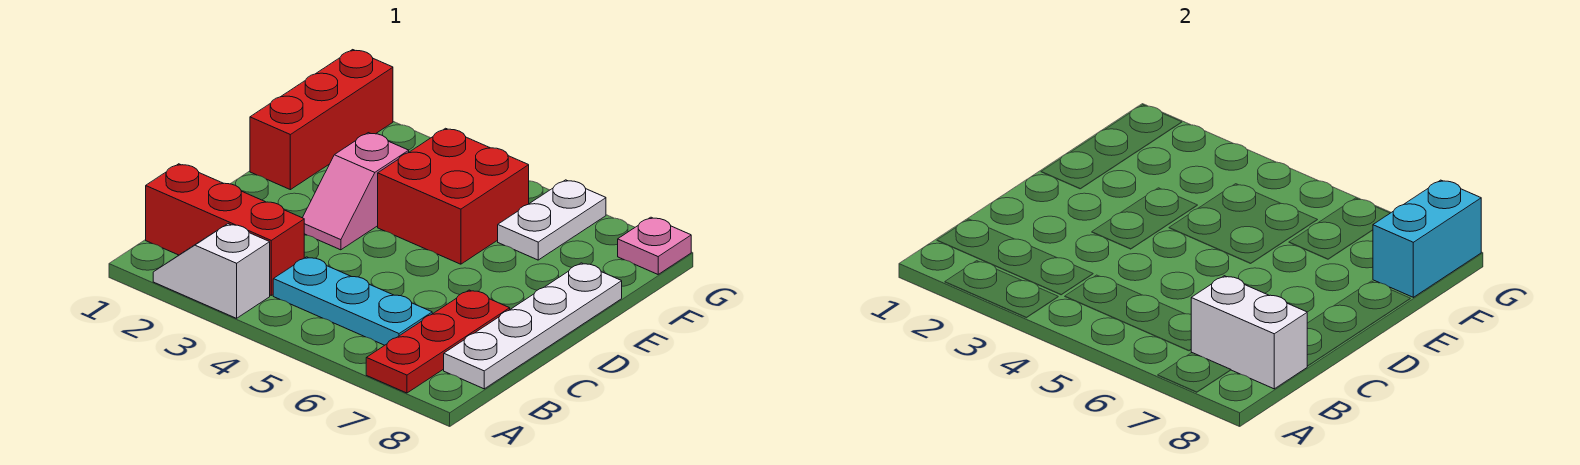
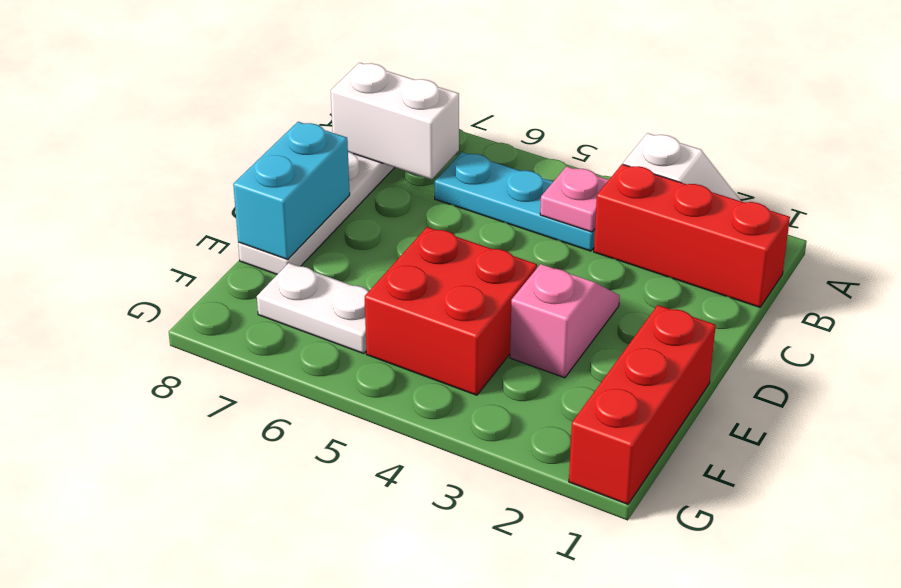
red plate A7:C7 level 1 -> none
white plate F6:G6 level 1 -> white plate F6:F7 level 1
cyan brick F8:G8 level 2 -> cyan brick D8:E8 level 2
pink plate G8 level 1 -> pink plate B4 level 2

